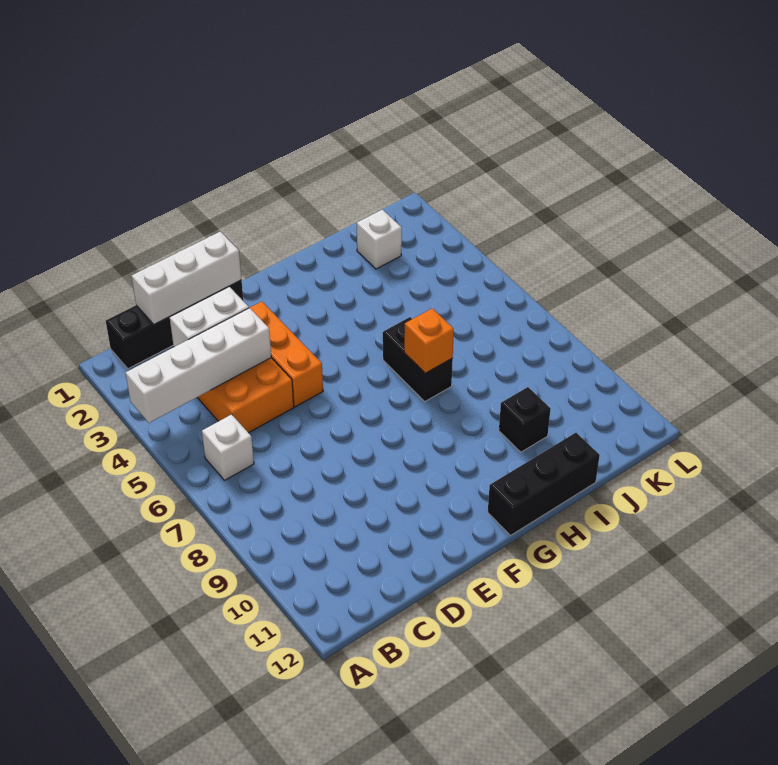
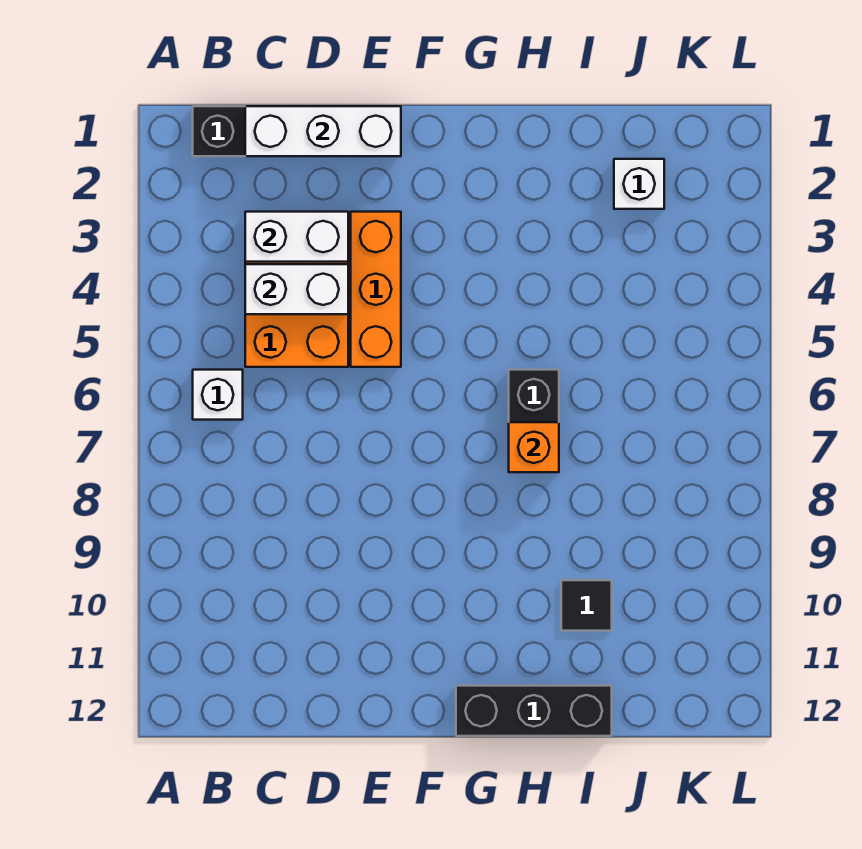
white brick A4:D4 level 2 -> white brick C4:D4 level 2
black brick I10 level 1 -> black tile I10 level 1

